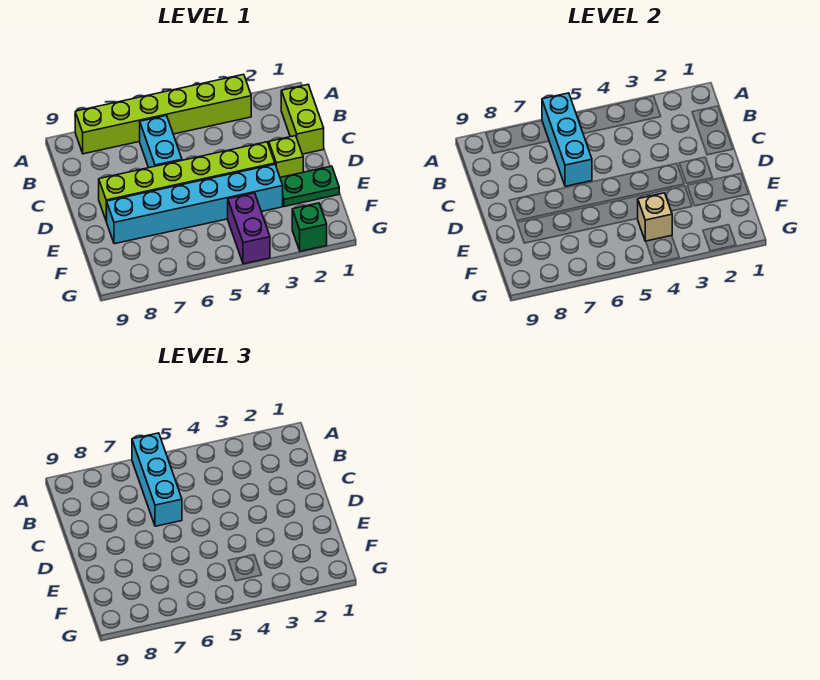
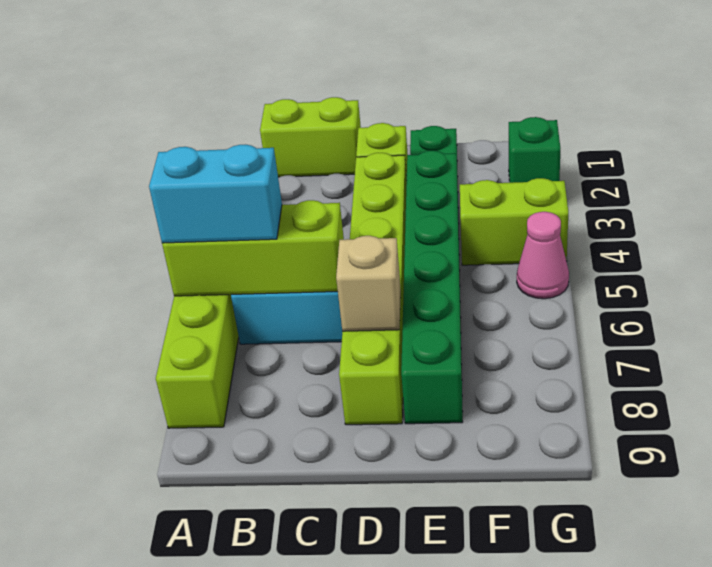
cyan brick A6:C6 level 2 -> lime brick A6:C6 level 2
cyan brick A6:C6 level 3 -> cyan brick A6:B6 level 3
cyan brick E3:E8 level 1 -> green brick E3:E8 level 1
purple brick F4:G4 level 1 -> lime brick F4:G4 level 1
tan brick F4 level 2 -> tan brick D7 level 2
none -> pink cone G5 level 1

